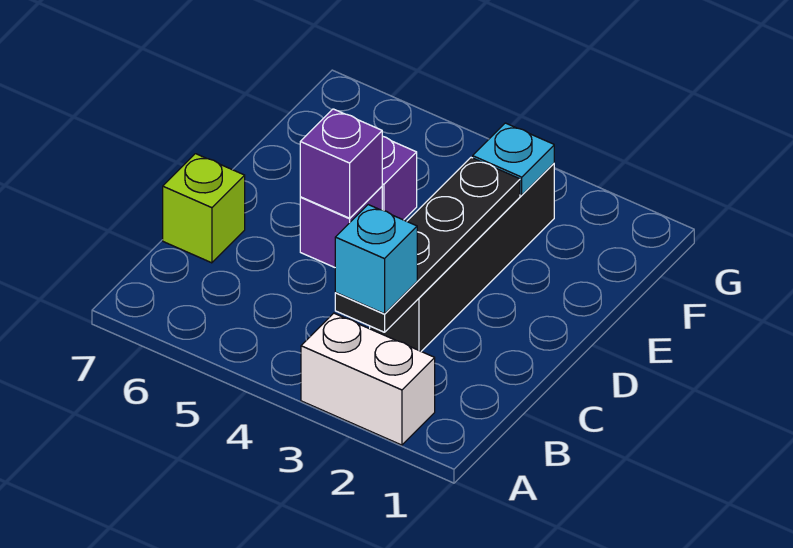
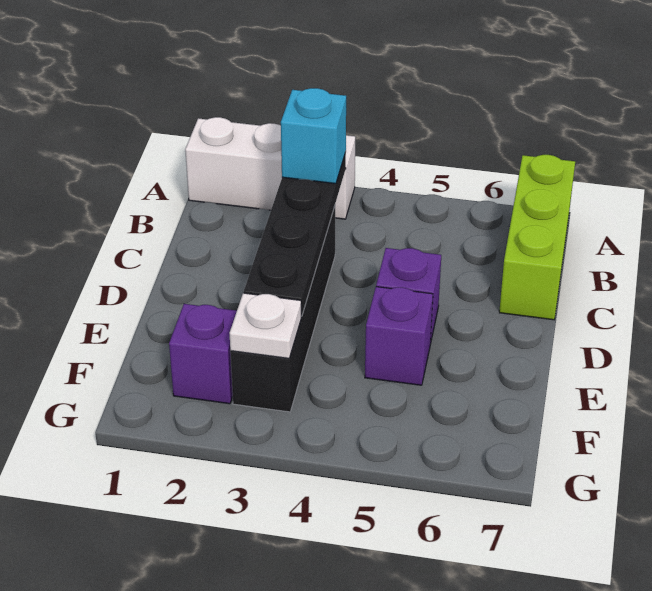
white brick A2:A3 level 1 -> white brick A1:A3 level 1
lime brick C7 level 1 -> lime brick A7:C7 level 1
purple brick D5 level 2 -> purple brick F2 level 1
cyan plate F3 level 2 -> white plate F3 level 2

